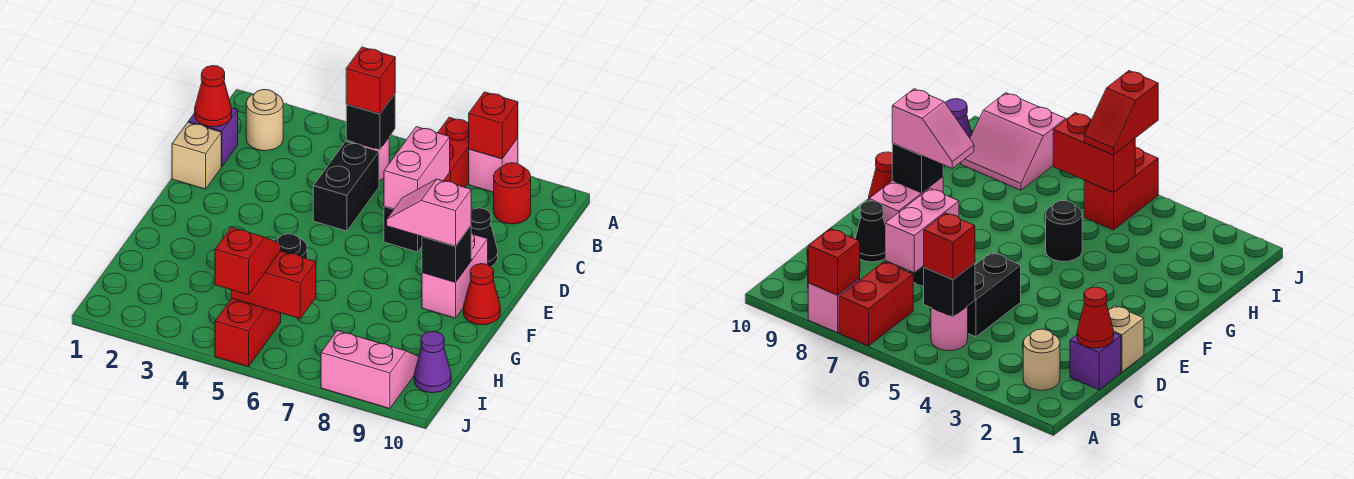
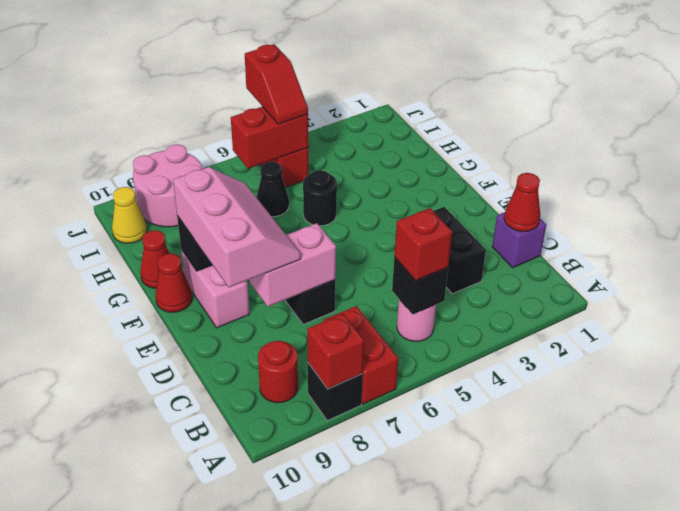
pink brick A8 level 1 -> black brick A8 level 1
tan round brick B2 level 1 -> none
black brick C5:D5 level 1 -> black brick C3:D3 level 1
pink brick C7:D7 level 2 -> pink brick D7:D8 level 2
tan brick D1 level 1 -> none
black cone D9 level 1 -> black cone H6 level 1
pink slope F8:F9 level 3 top 9 -> pink slope D8:F9 level 3 top 9
none -> red cone G10 level 1
pink slope I8:J9 level 1 top J -> pink round brick I8:J9 level 1
purple cone I10 level 1 -> yellow cone I10 level 1

